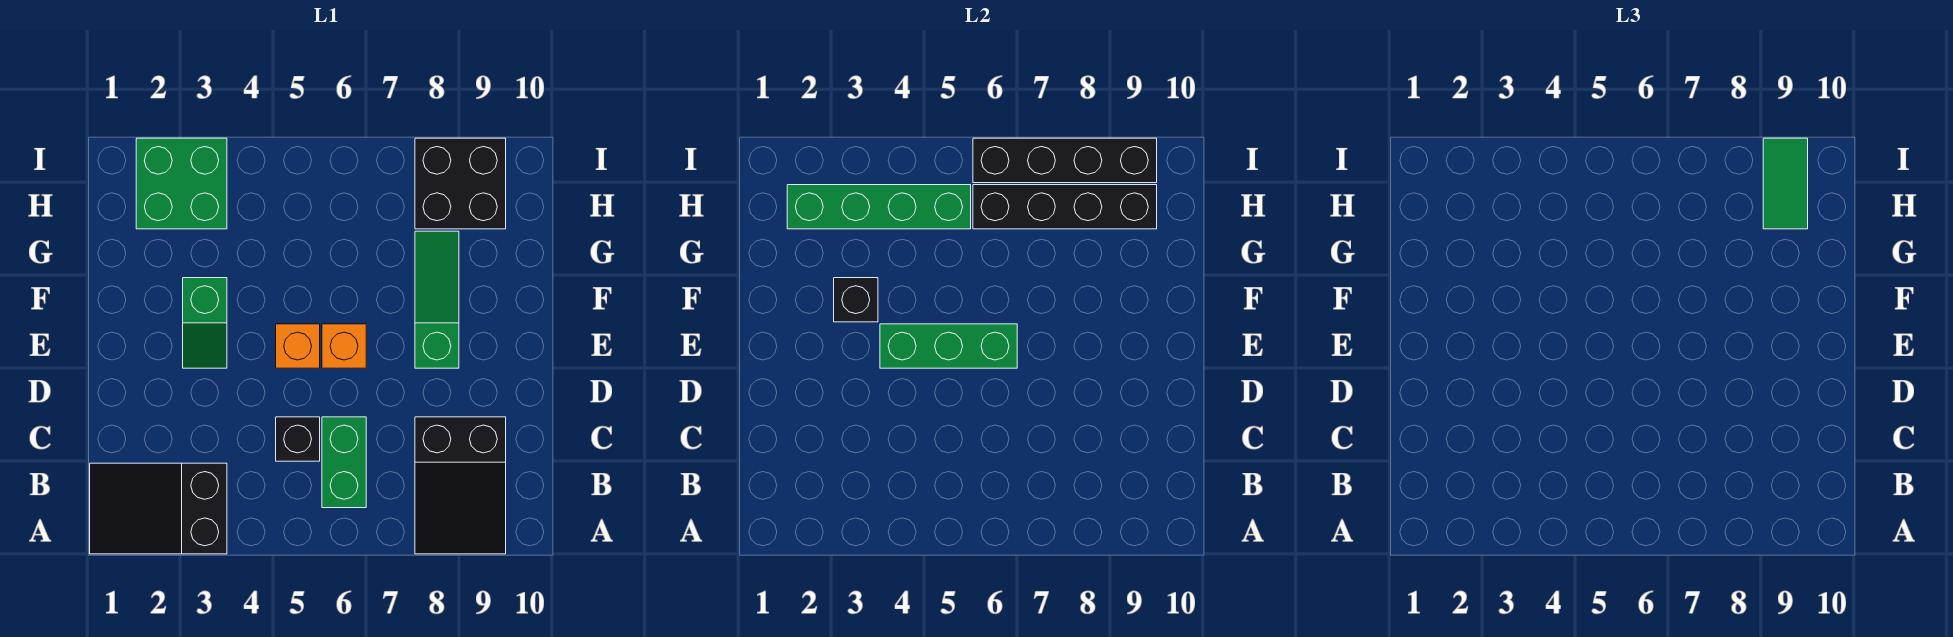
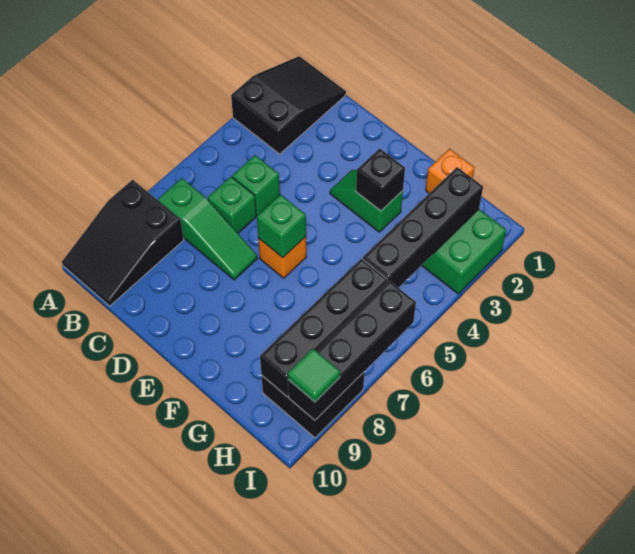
black slope A8:C9 level 1 top C -> black slope A8:B10 level 1 top 8
green brick B6:C6 level 1 -> green brick C6 level 1
black brick C5 level 1 -> green brick C5 level 1
green brick E4:E6 level 2 -> green brick E6 level 2
orange brick E5 level 1 -> orange brick G1 level 1
green slope E8:G8 level 1 top E -> green slope B7:D7 level 1 top B
green brick H2:H5 level 2 -> black brick H2:H5 level 2
green tile H9:I9 level 3 -> green tile I9 level 3

